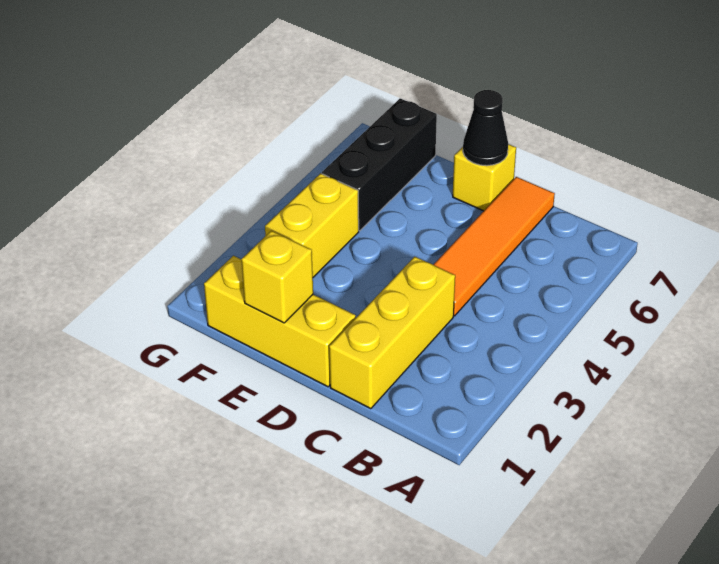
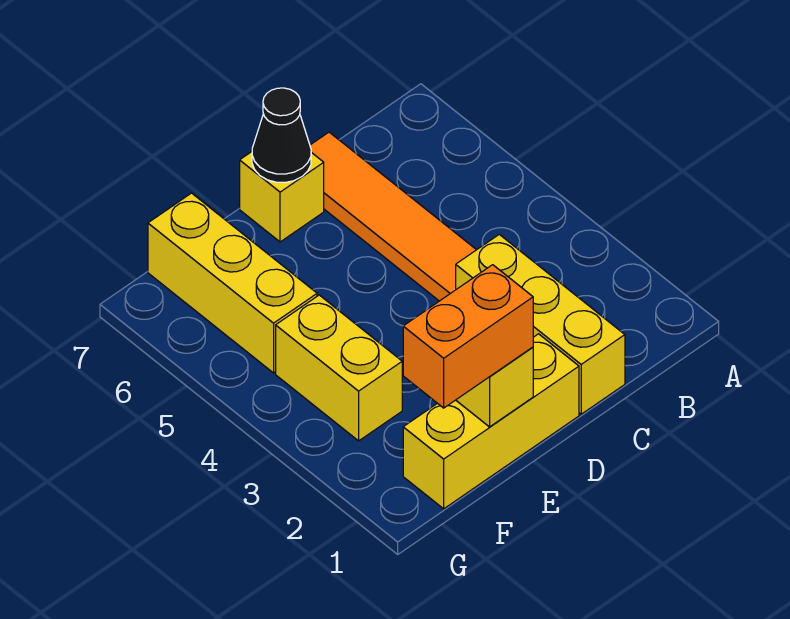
none -> orange brick E1:F1 level 3
black brick F5:F7 level 1 -> yellow brick F5:F7 level 1

